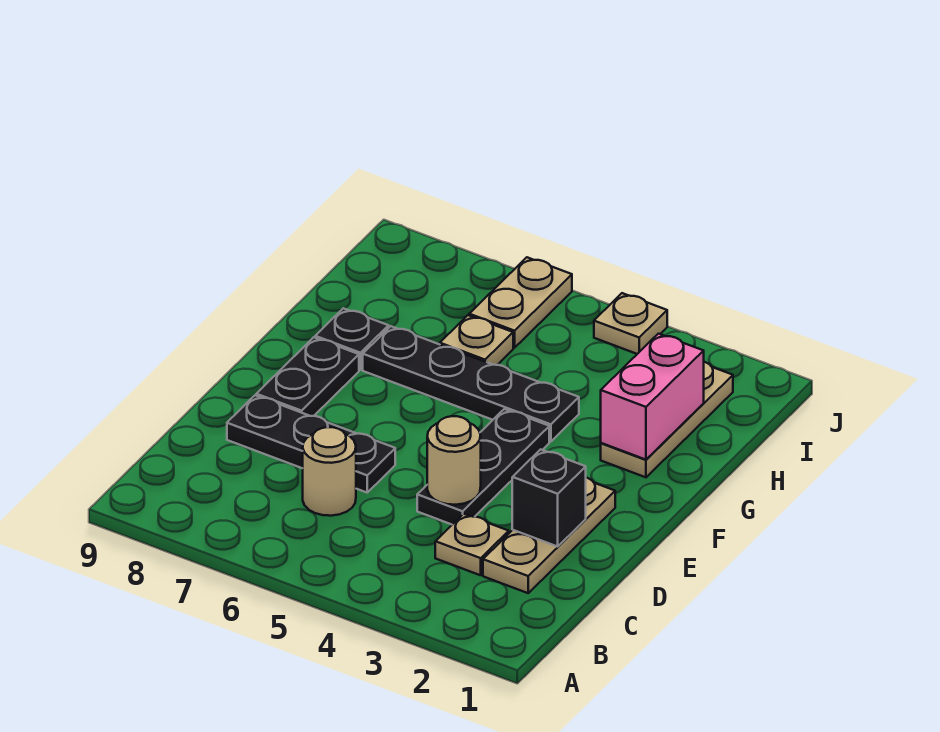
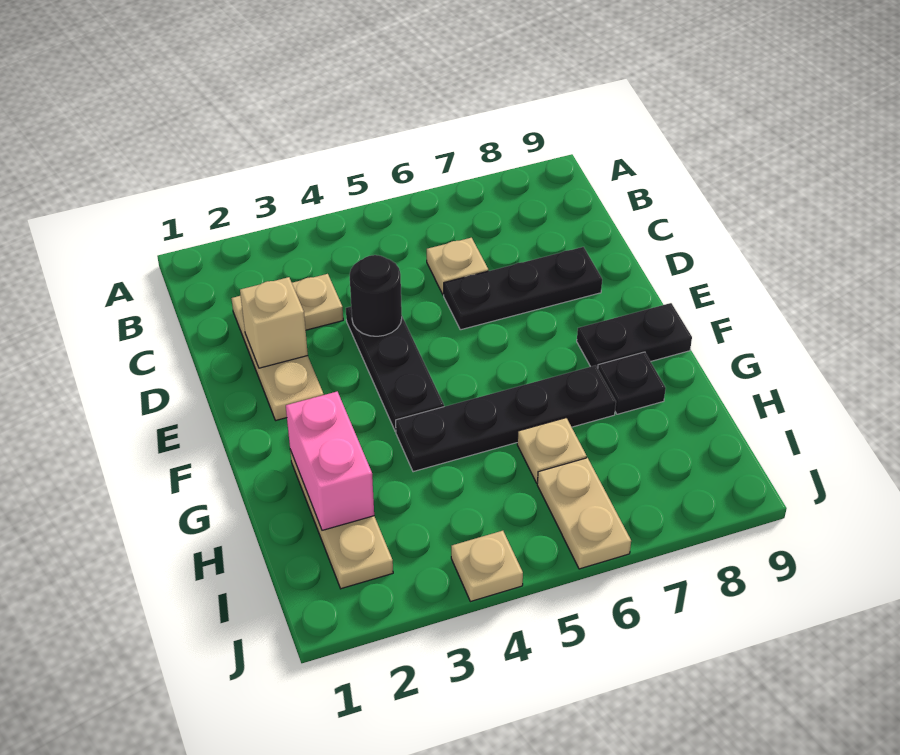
tan round brick C6 level 1 -> tan plate C6 level 1
black brick D2 level 2 -> tan brick D2 level 2
tan round brick D4 level 2 -> black round brick D4 level 2
black plate E8:F8 level 1 -> black plate F8:F9 level 1

